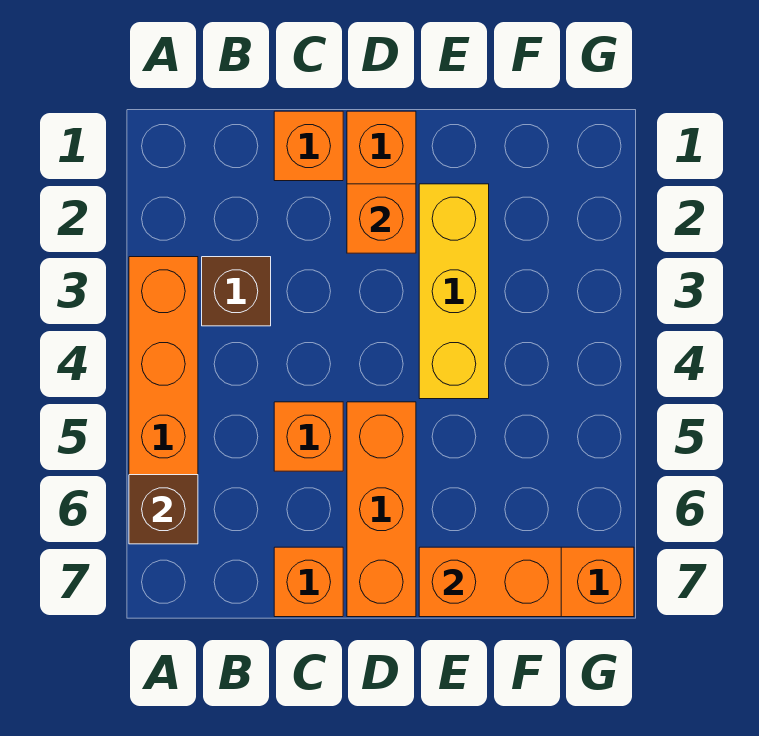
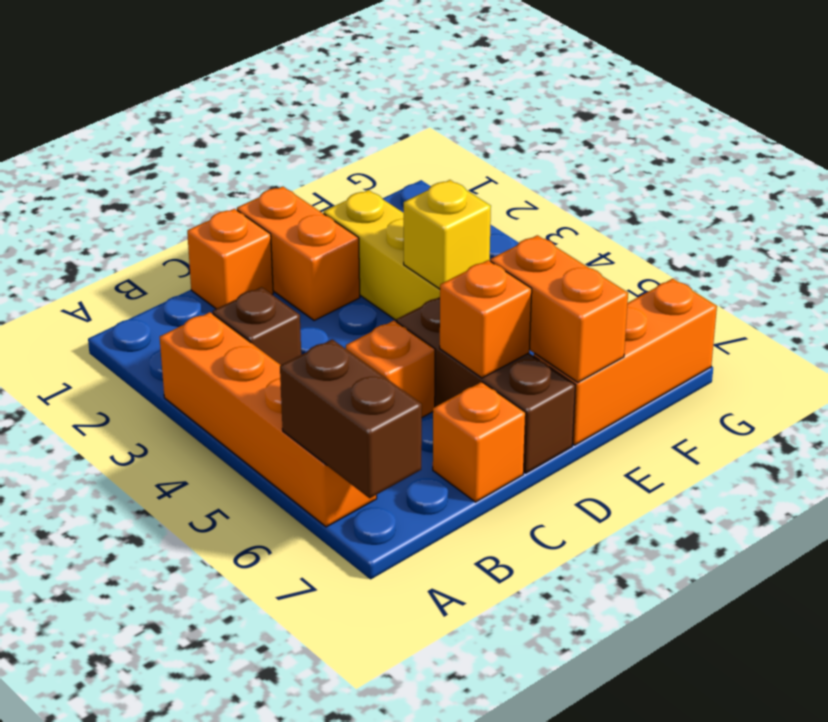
brown brick A6 level 2 -> brown brick A6:A7 level 2
orange brick D2 level 2 -> orange brick D6 level 2
orange brick D5:D7 level 1 -> brown brick D5:D7 level 1
none -> yellow brick E4 level 2
orange brick E7:F7 level 2 -> orange brick E6:E7 level 2

